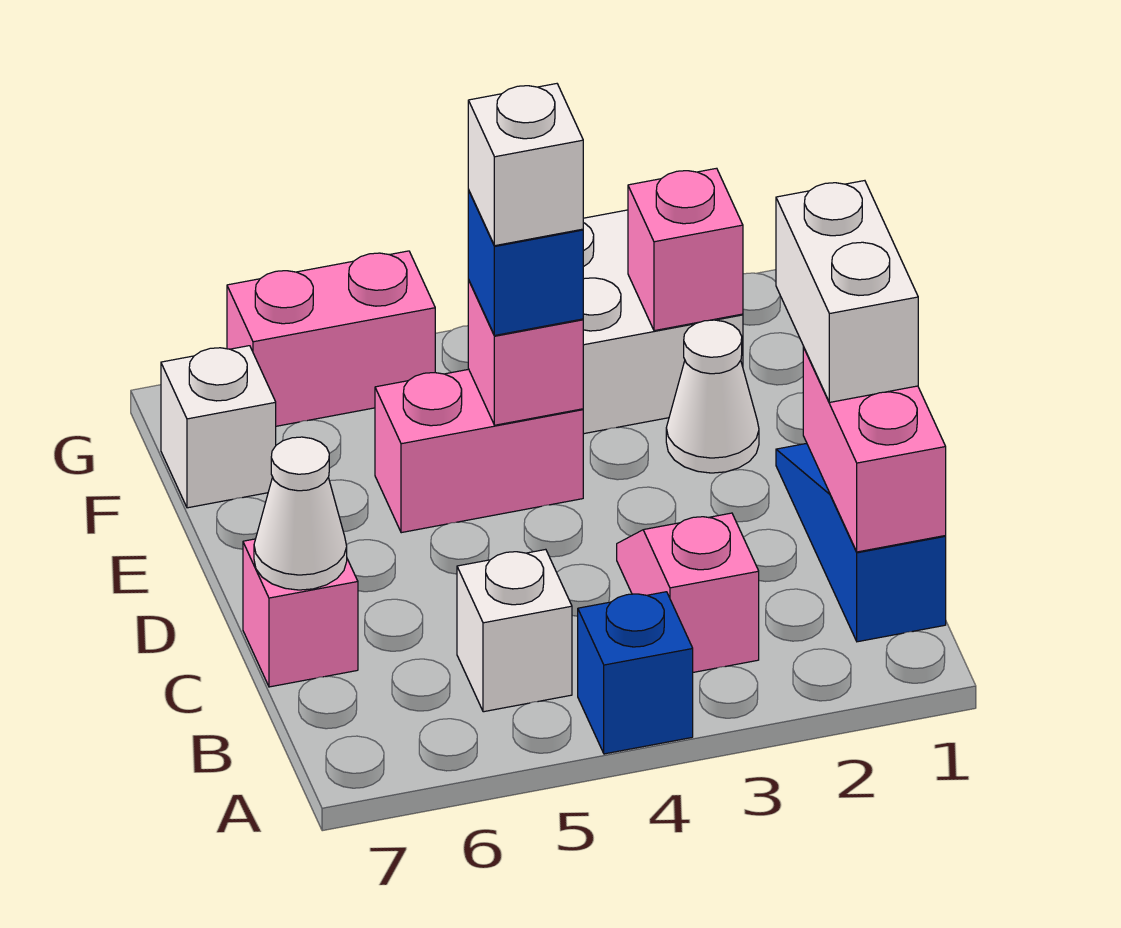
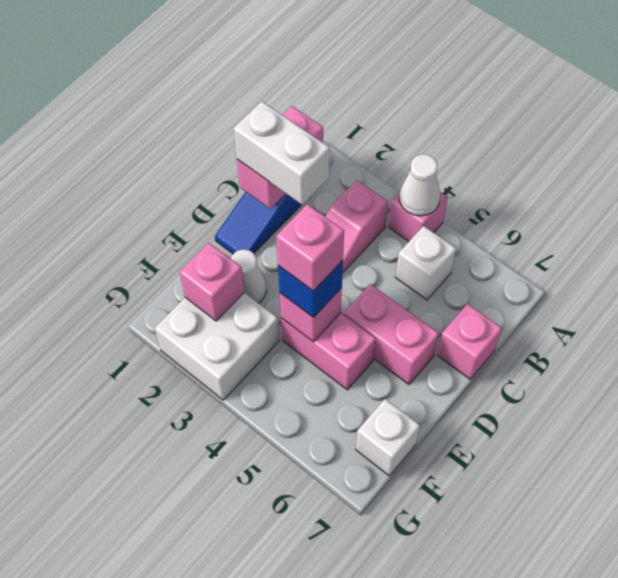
blue brick A4 level 1 -> pink brick A4 level 1
white brick C1:D1 level 3 -> white brick C1:C2 level 3
white cone C7 level 2 -> white cone A4 level 2
white brick E4 level 4 -> pink brick E4 level 4
pink brick G5:G6 level 1 -> pink brick D5:D6 level 1

